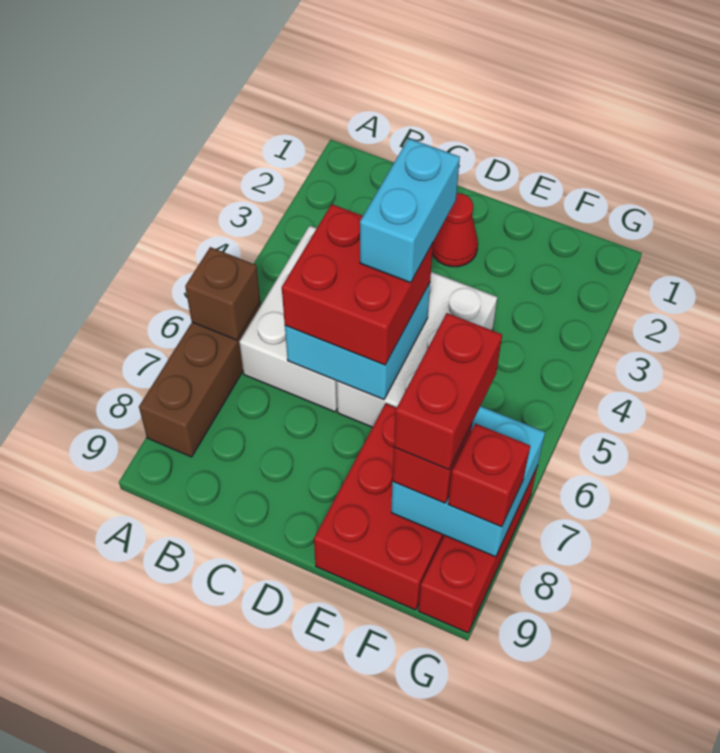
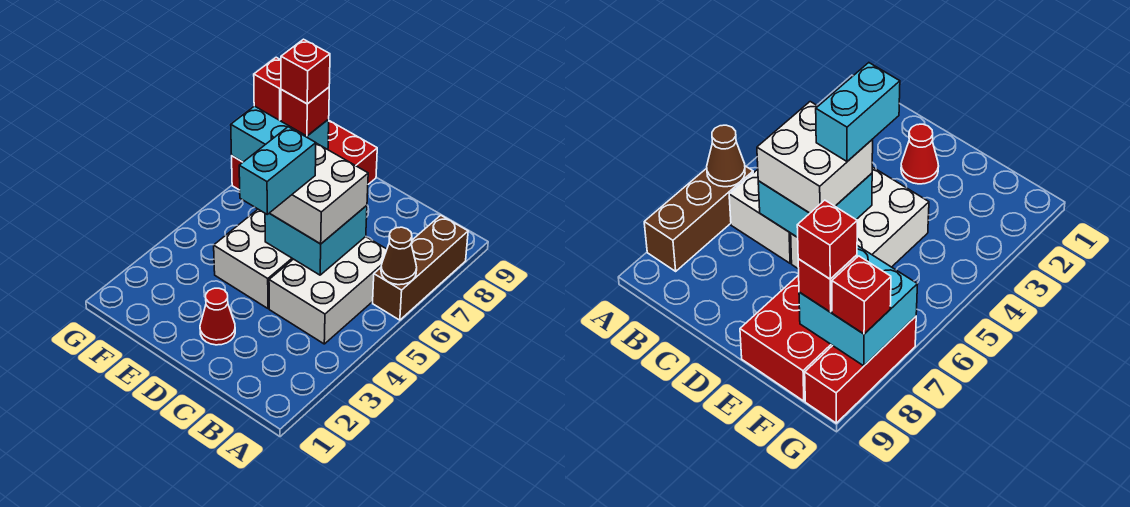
brown brick A6 level 2 -> brown cone A6 level 2
red brick C5:D6 level 3 -> white brick C5:D6 level 3
red brick F7:F8 level 4 -> red brick F8 level 4

